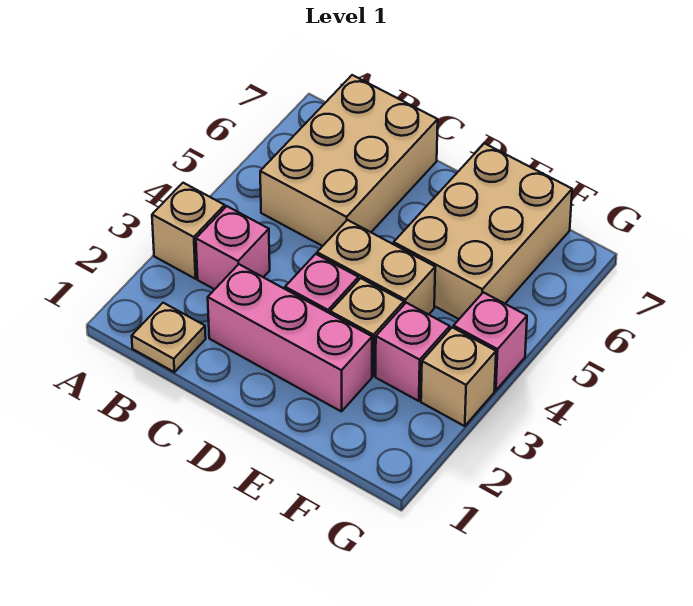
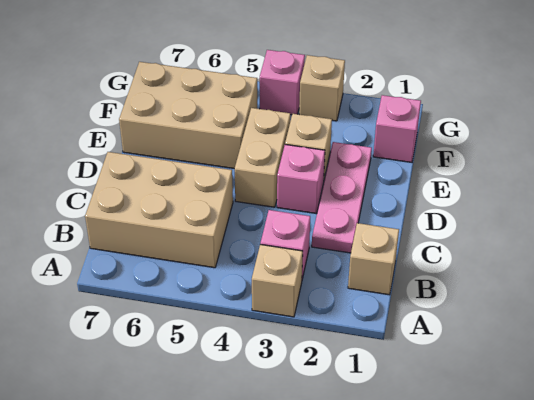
tan plate B1 level 1 -> tan brick B1 level 1
pink brick C2:E2 level 1 -> pink plate C2:E2 level 1
pink brick F3 level 1 -> pink brick F1 level 1

